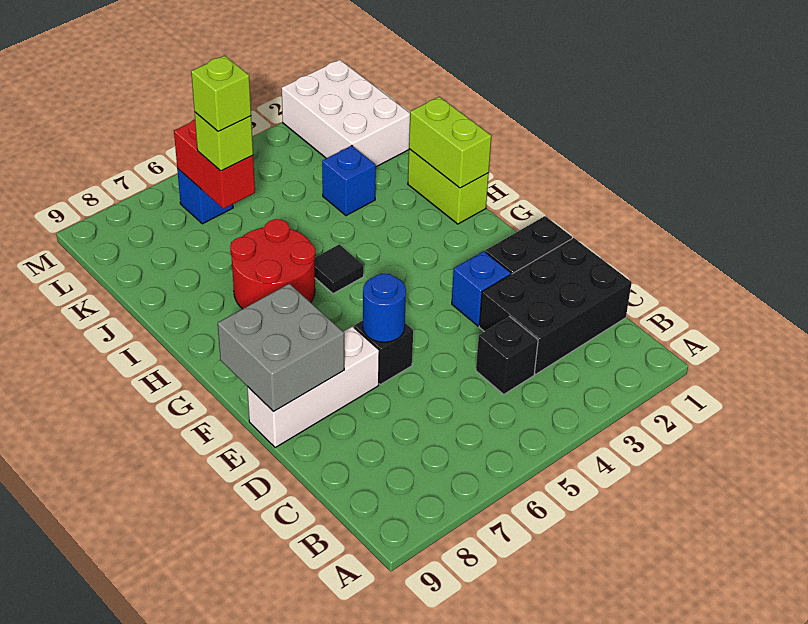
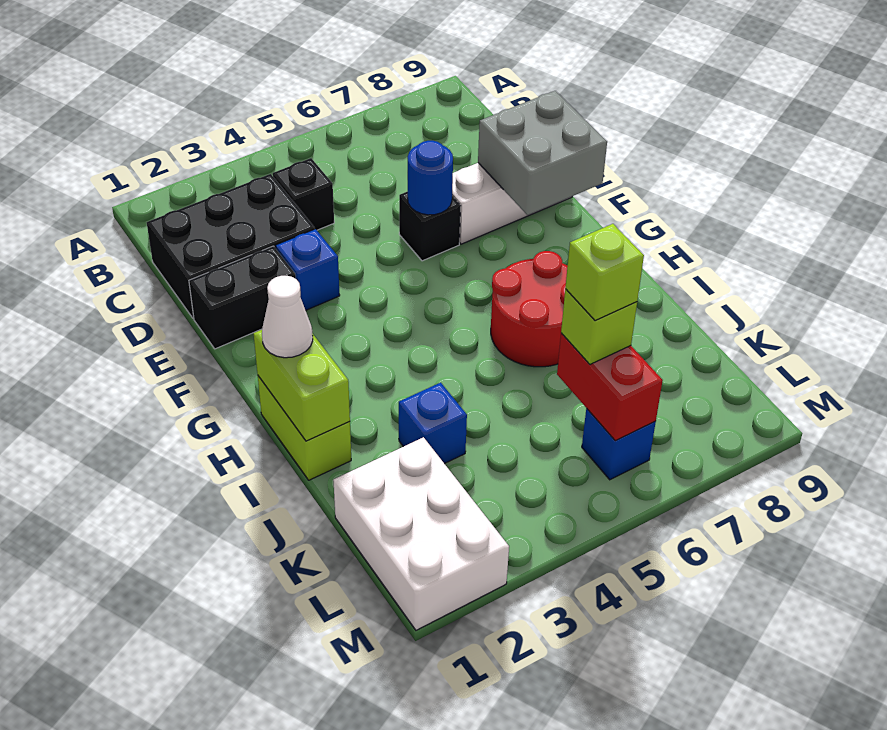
none -> white cone H1 level 3
black tile H5 level 1 -> none

